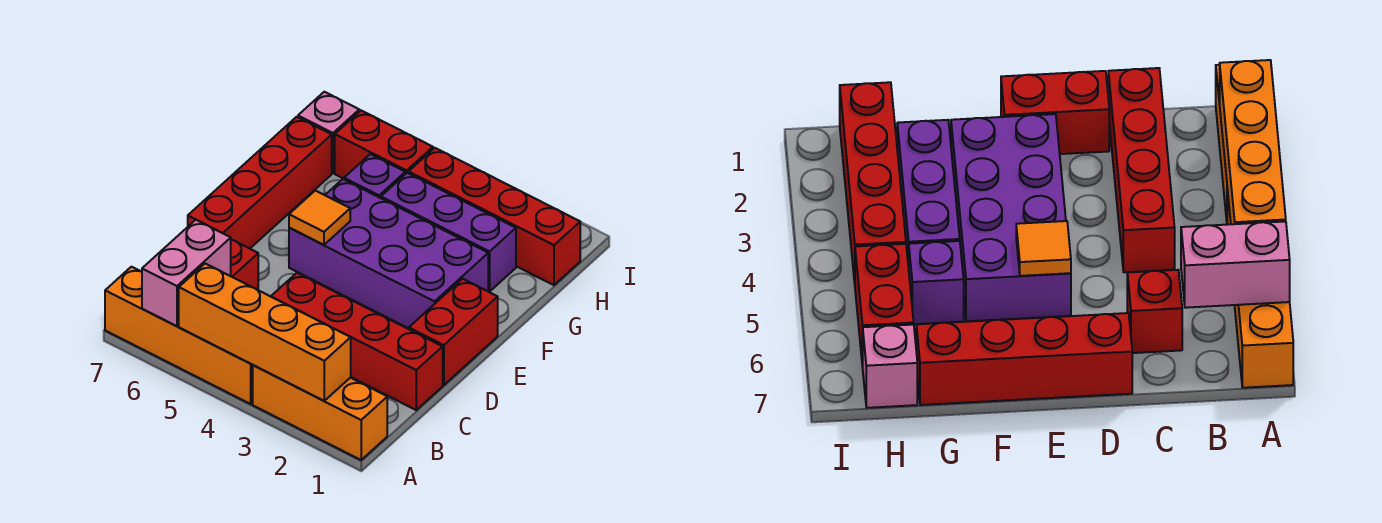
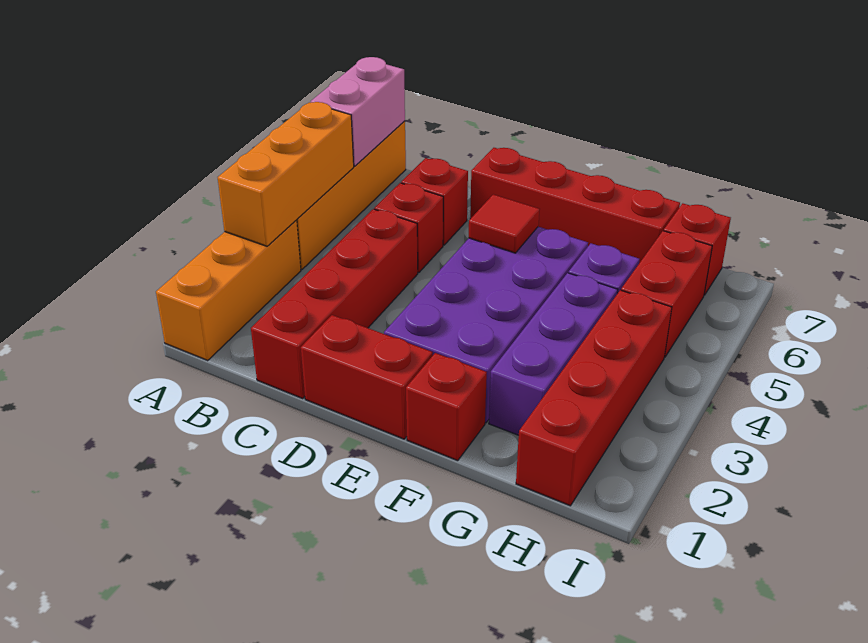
orange brick A2:A5 level 2 -> orange brick A3:A5 level 2
pink brick A6:B6 level 2 -> pink brick A6:A7 level 2
none -> red brick C5 level 1
orange tile E5 level 2 -> red tile E5 level 2
none -> red brick F1 level 1
pink brick H7 level 1 -> red brick H7 level 1

